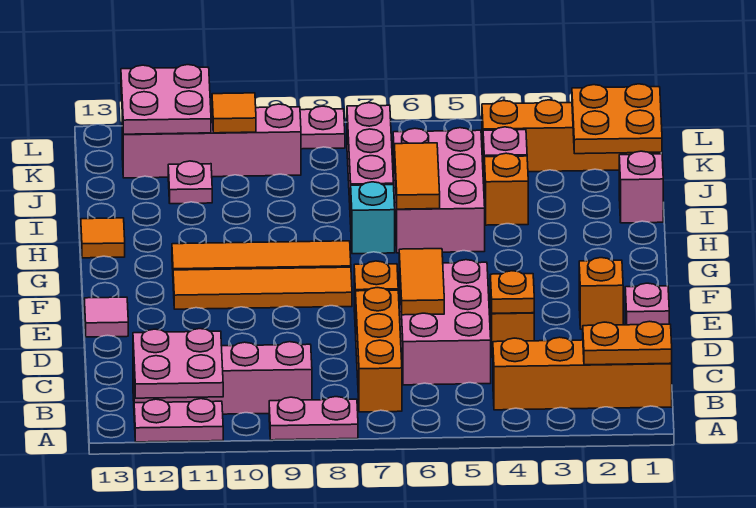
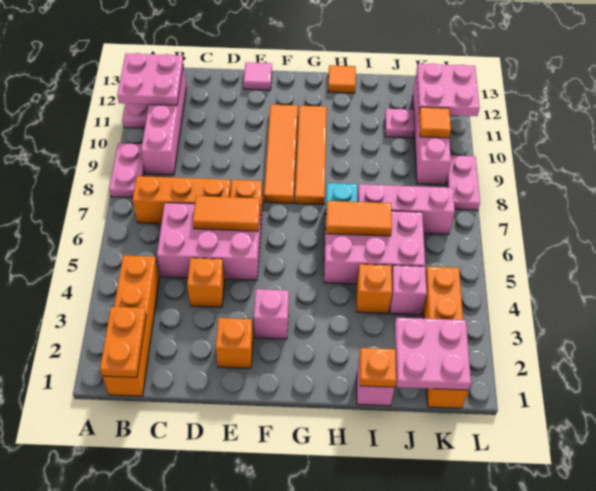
pink brick D1 level 1 -> pink brick F3 level 1
orange plate D4 level 2 -> orange plate I1 level 2
orange plate J1:K2 level 2 -> pink plate J1:K2 level 2

